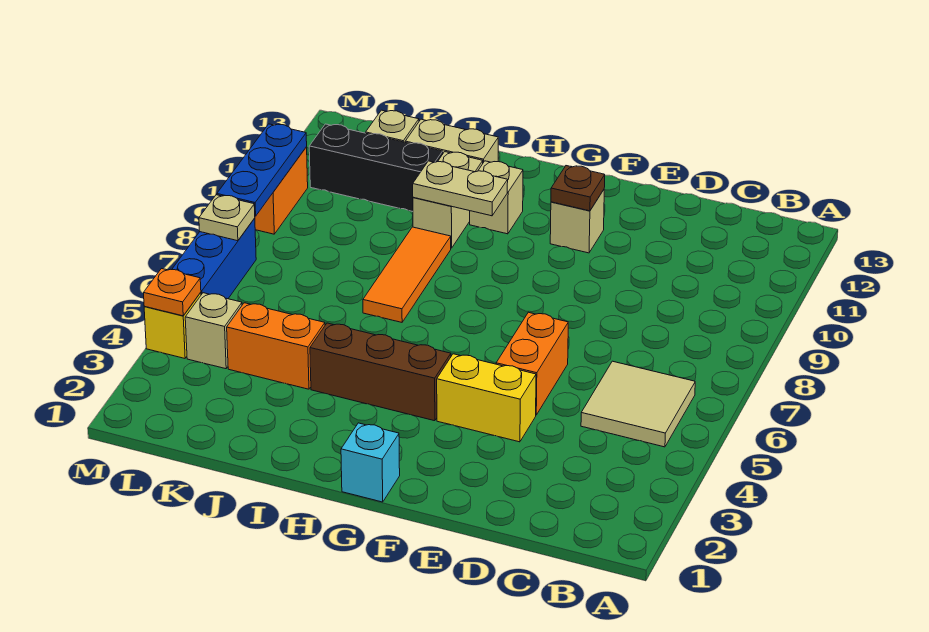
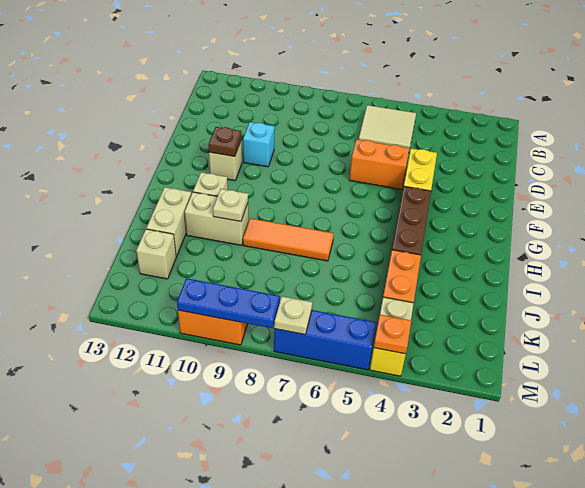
cyan brick G1 level 1 -> cyan brick E10 level 1
tan plate H10:I10 level 2 -> tan plate I10 level 2
black brick J11:L11 level 1 -> none

